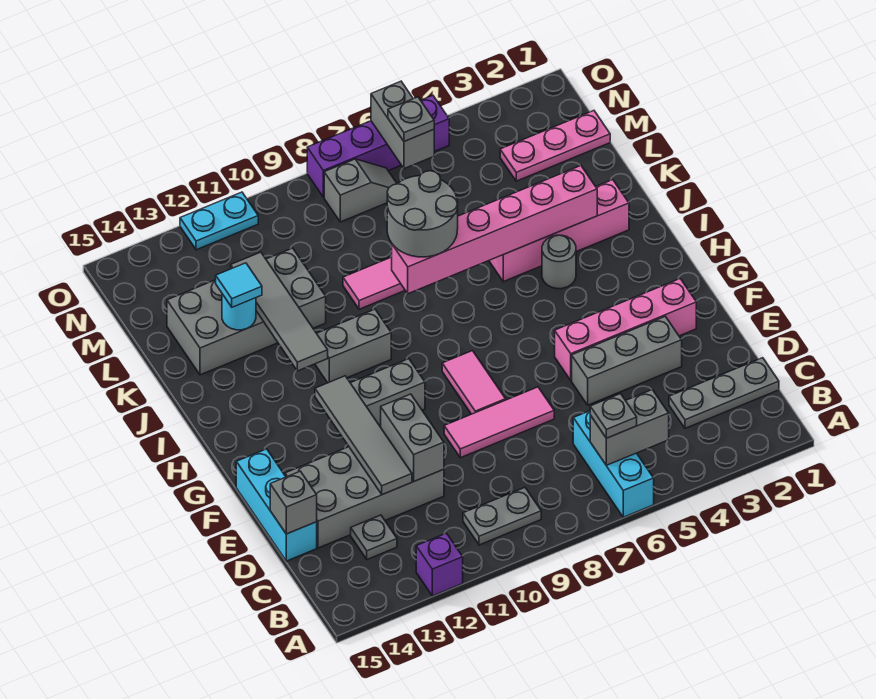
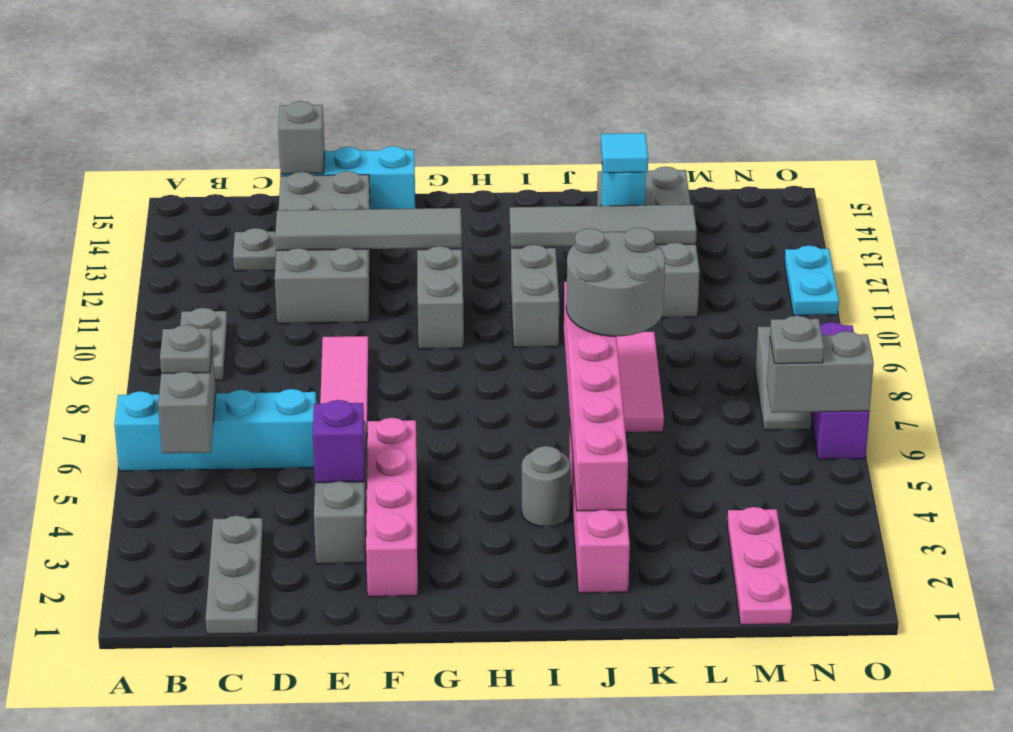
cyan brick A6:C6 level 1 -> cyan brick A6:D6 level 1
purple brick A12 level 1 -> purple brick E4 level 2
grey brick D11:E11 level 2 -> none
pink tile F8:G8 level 1 -> none
purple brick O5:O8 level 1 -> purple brick O6:O8 level 1

